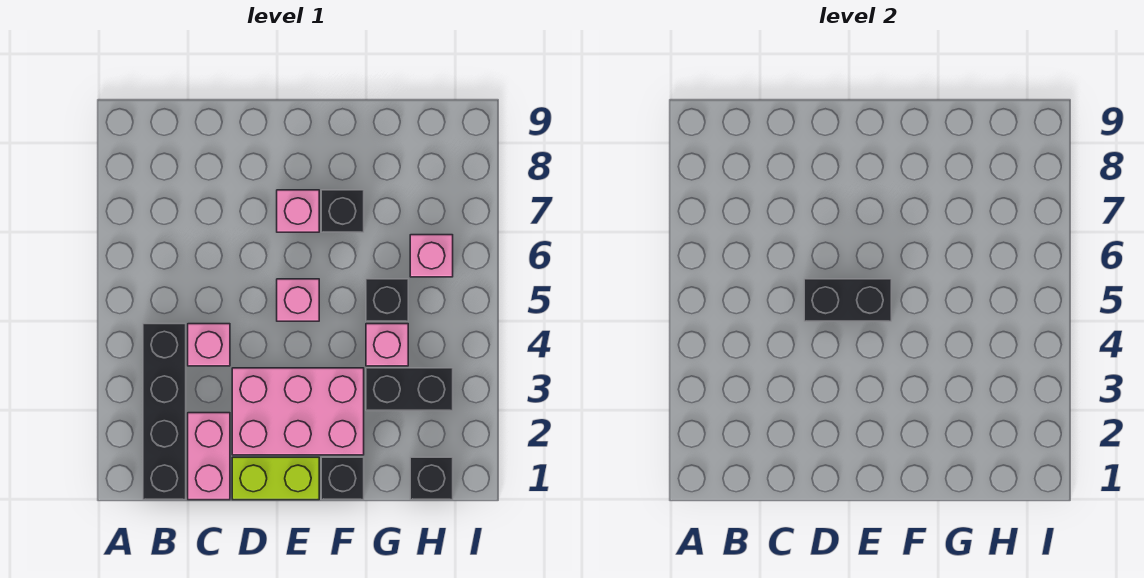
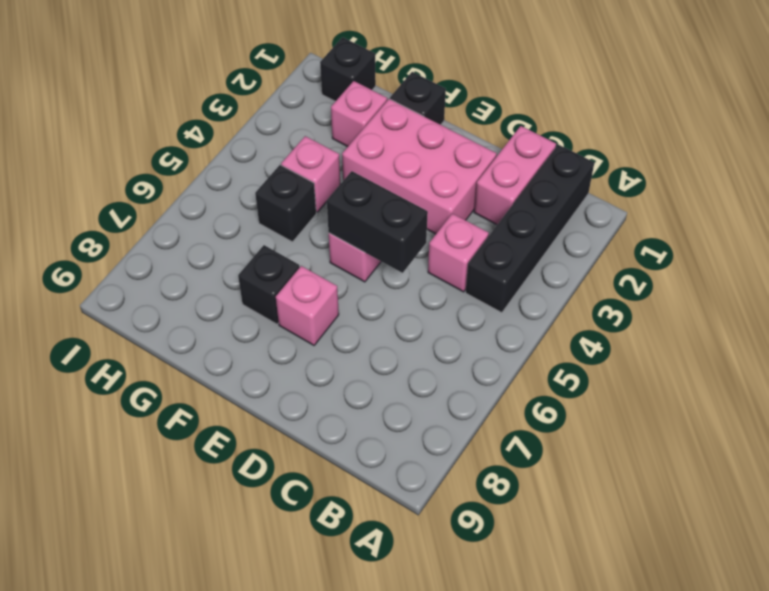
lime brick D1:E1 level 1 -> none
black brick G3:H3 level 1 -> none
pink brick H6 level 1 -> pink brick G2 level 1

